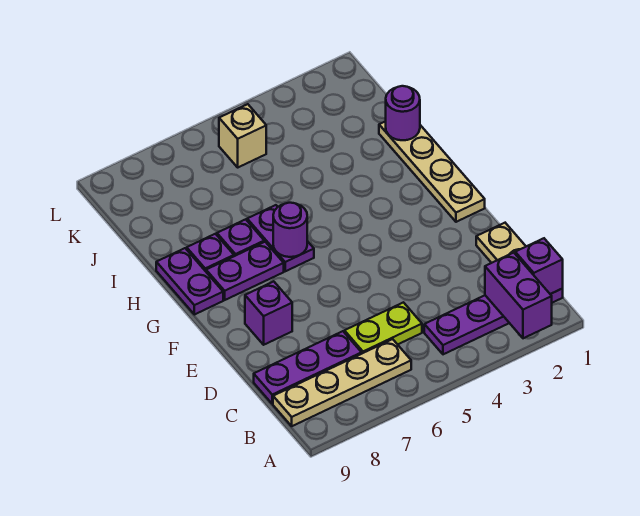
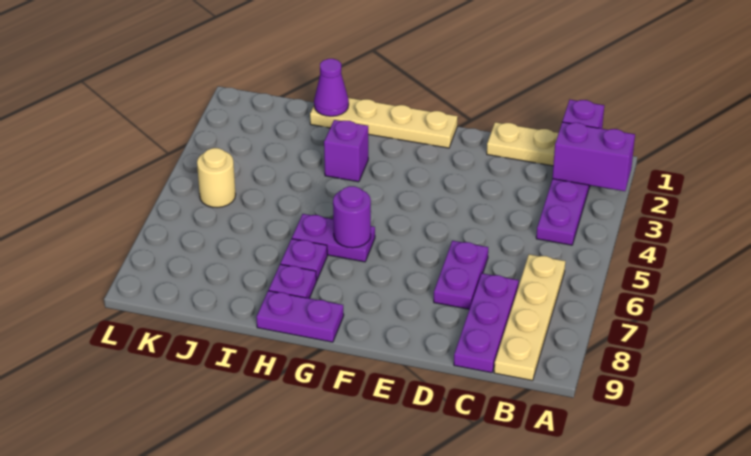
lime plate C5:C6 level 1 -> none
purple brick E8 level 1 -> purple brick H3 level 1
purple plate G7:G8 level 1 -> purple plate D6:D7 level 1
purple round brick I1 level 2 -> purple cone I1 level 2
tan brick K5 level 1 -> tan round brick K5 level 1

